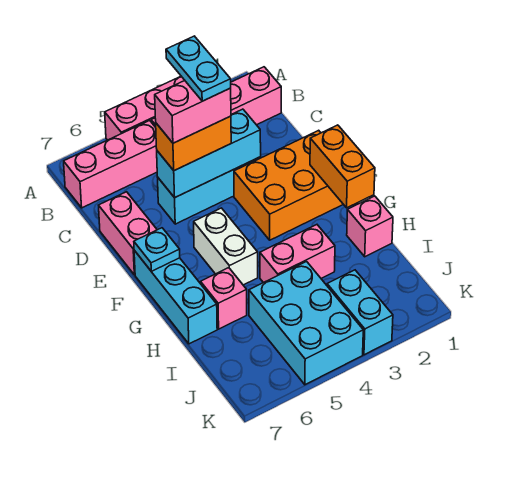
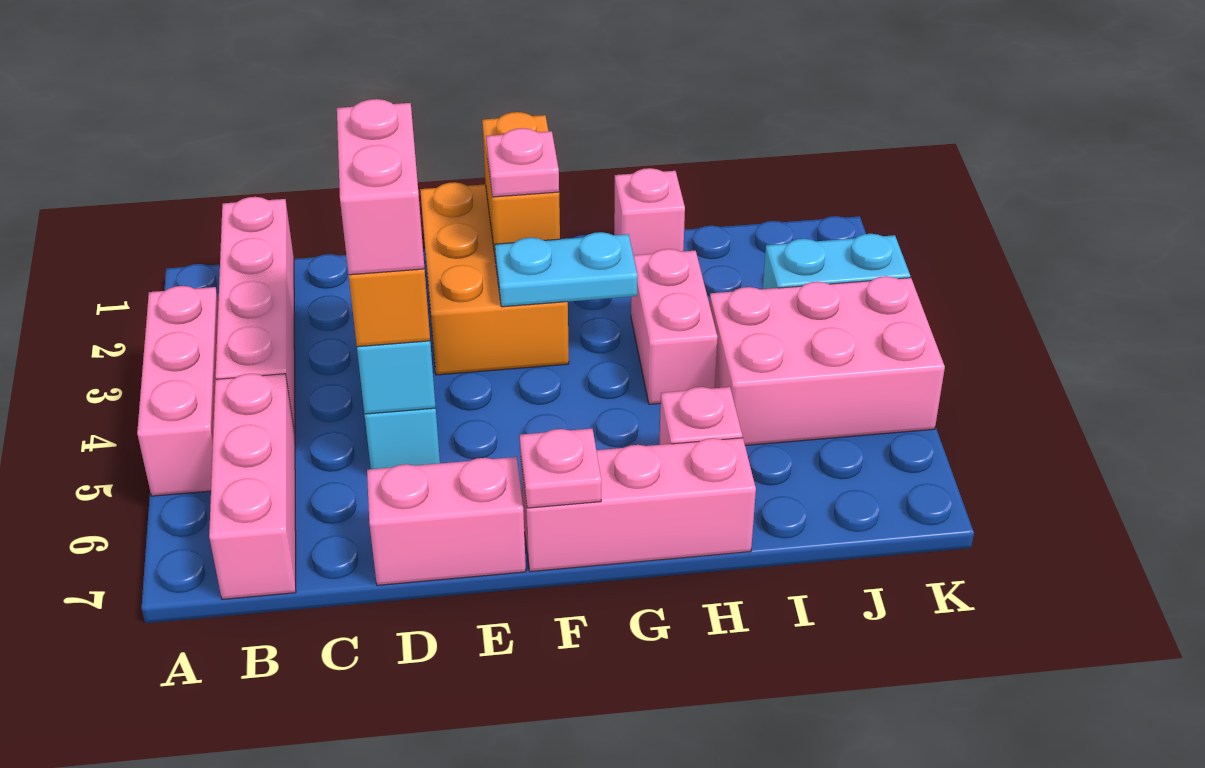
cyan plate C4:D4 level 5 -> cyan plate F3:G3 level 2
orange brick F1:G1 level 2 -> orange brick F1:F2 level 2
none -> pink plate F2 level 3
white brick F5:G5 level 1 -> none
cyan brick F7:H7 level 1 -> pink brick F7:H7 level 1
cyan plate F7 level 2 -> pink plate F7 level 2
cyan brick I4:K5 level 1 -> pink brick I4:K5 level 1

